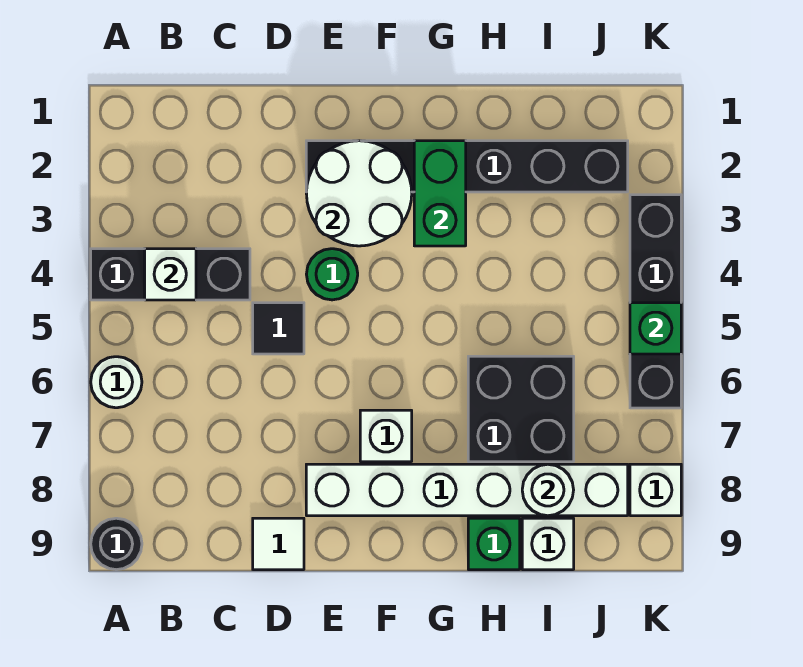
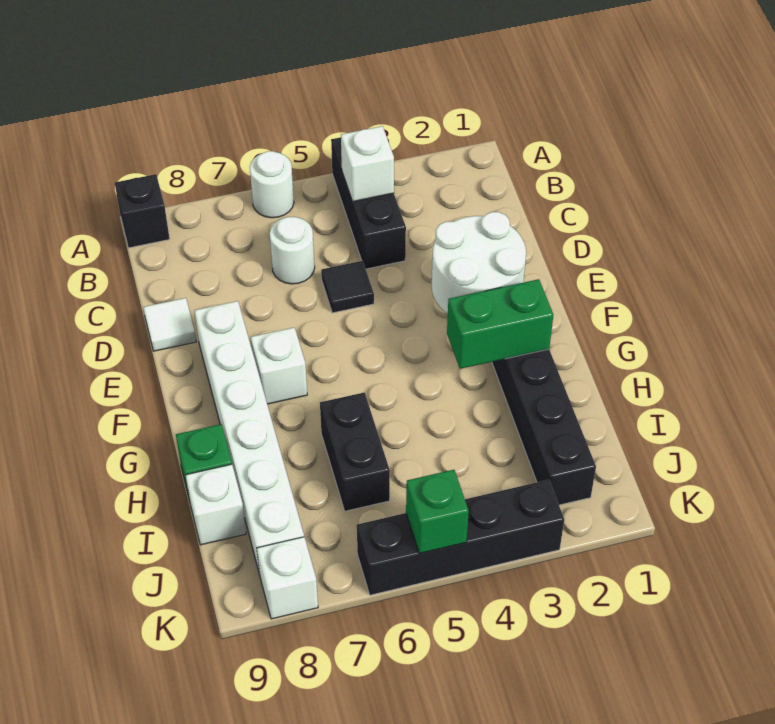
black round brick A9 level 1 -> black brick A9 level 1
green round brick E4 level 1 -> none
black brick H6:I7 level 1 -> black brick H6:I6 level 1
white round brick I8 level 2 -> white round brick C6 level 1

